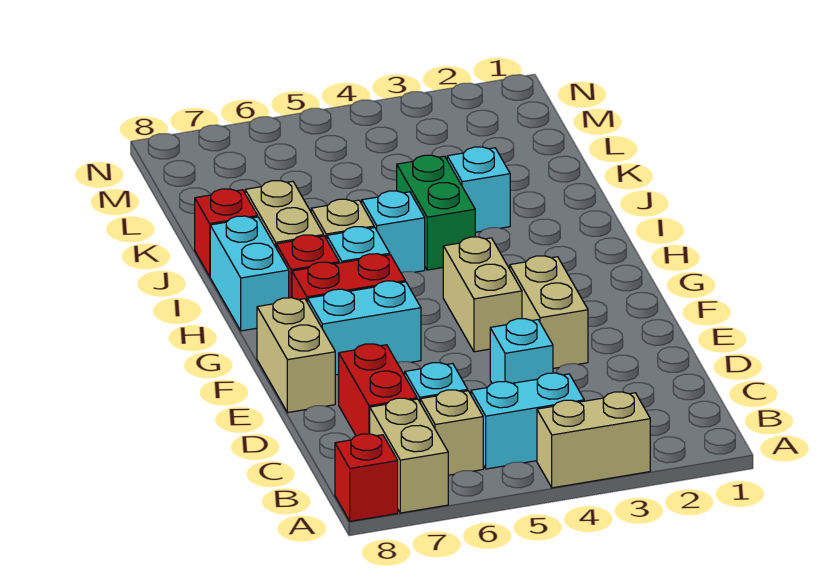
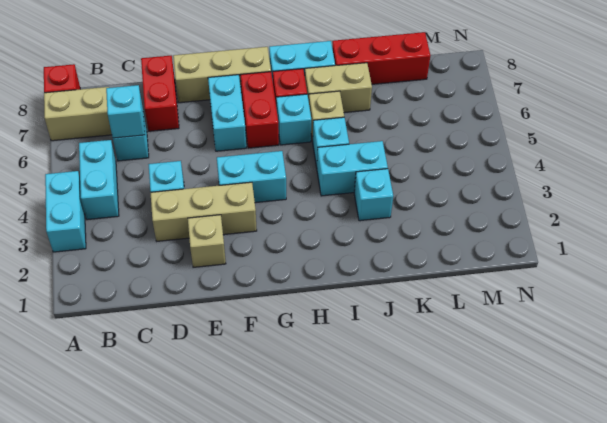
tan brick A3:A4 level 1 -> cyan brick A3:A4 level 1
tan brick B6 level 1 -> tan brick E2 level 1
none -> cyan brick C6 level 2
red brick C7:D7 level 1 -> red brick D7:D8 level 1
tan brick E3:F3 level 1 -> tan brick D3:F3 level 1
tan brick E8:F8 level 1 -> tan brick E8:G8 level 1
tan brick F4:G4 level 1 -> cyan brick F4:G4 level 1
green brick I4:J4 level 1 -> cyan brick I4:J4 level 1
red brick J8 level 1 -> red brick J8:L8 level 1

